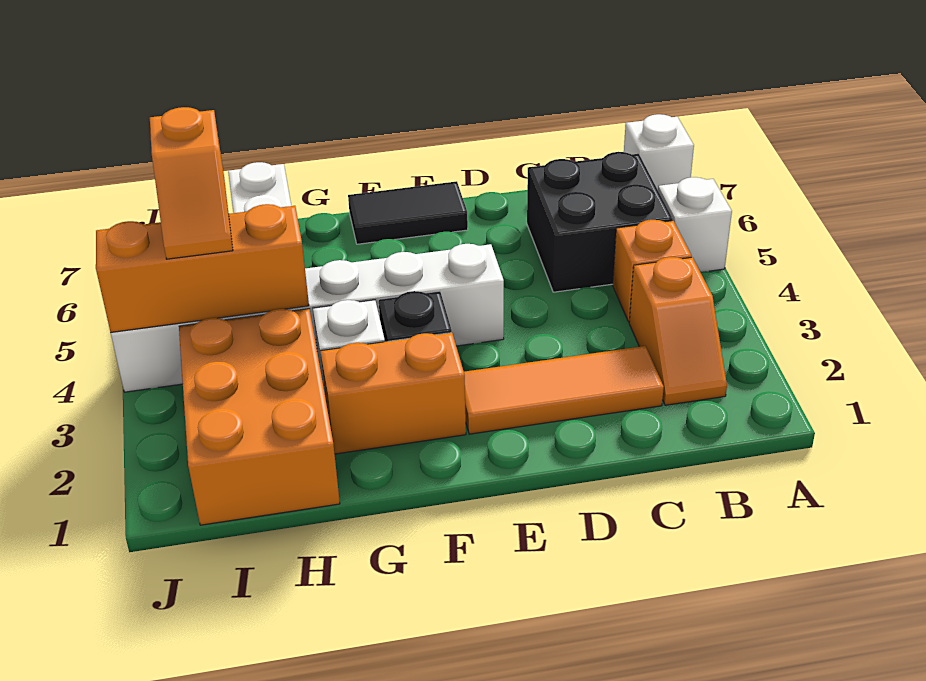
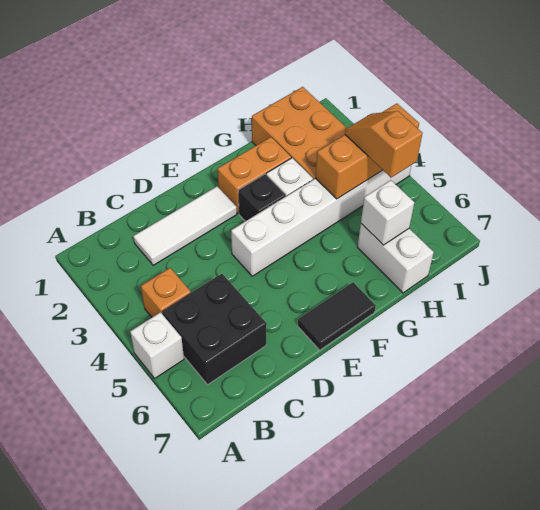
white brick A7 level 1 -> white brick H6 level 2
orange slope B2:B3 level 1 top 3 -> none
orange tile C2:E2 level 1 -> white tile C2:E2 level 1

